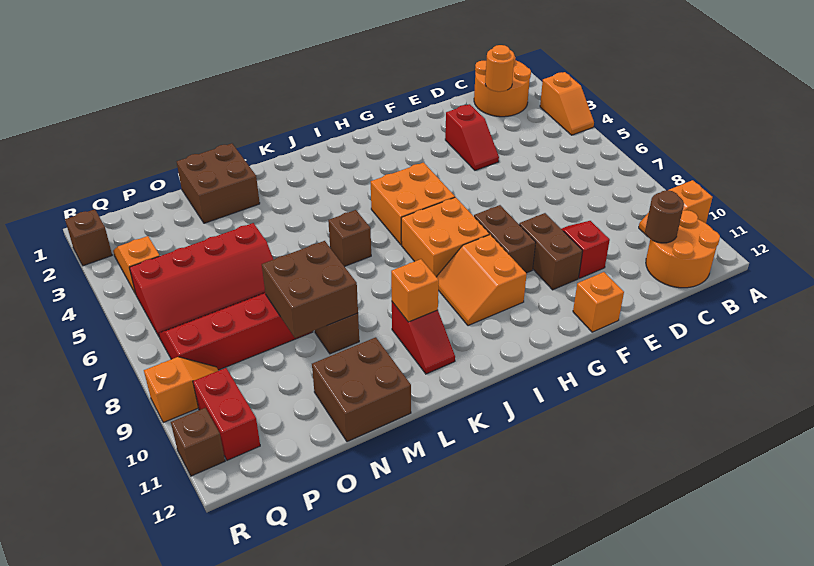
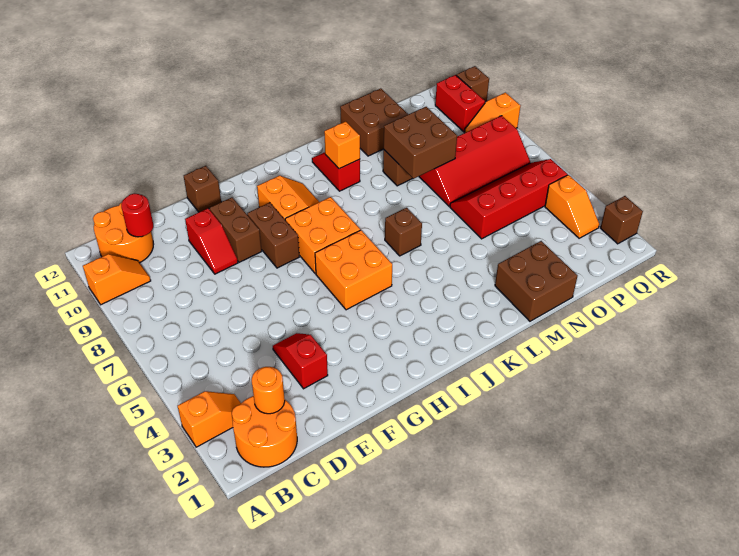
orange slope A3:A4 level 1 top 3 -> orange slope A3:B3 level 1 top A
brown round brick C11 level 2 -> red round brick C11 level 2
orange brick F12 level 1 -> brown brick F12 level 1

